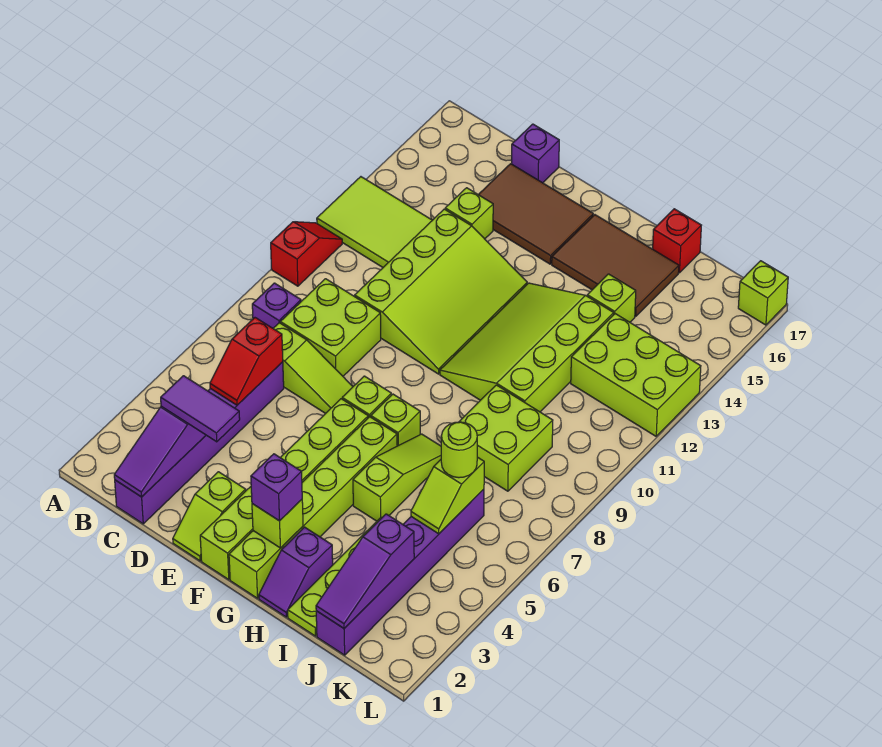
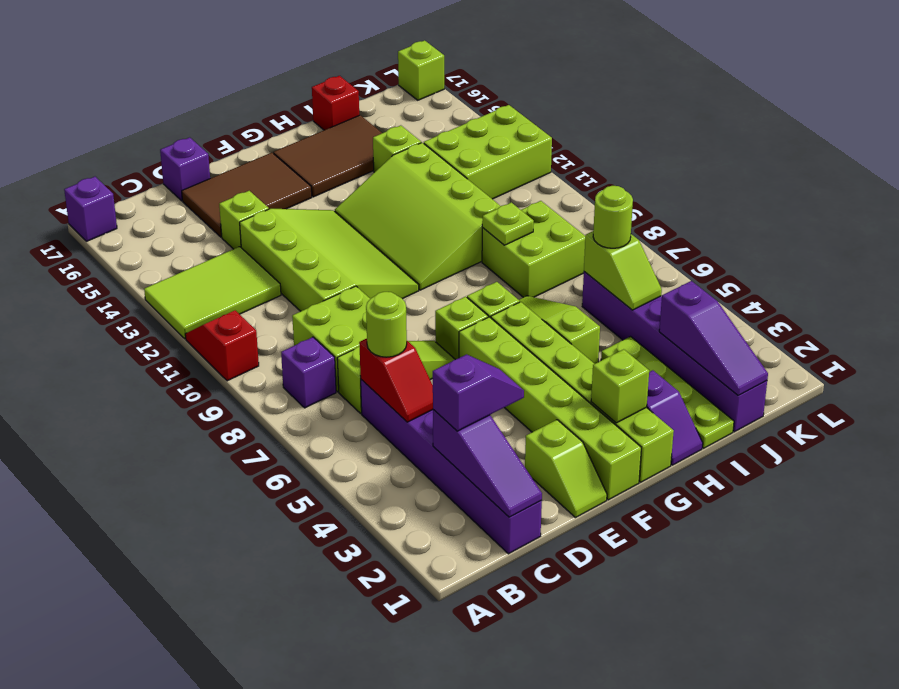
purple tile C3:D3 level 3 -> purple slope C3:D3 level 3 top C
none -> lime round brick C6 level 3
purple brick G2 level 3 -> purple brick A17 level 1
none -> lime plate I9 level 2

